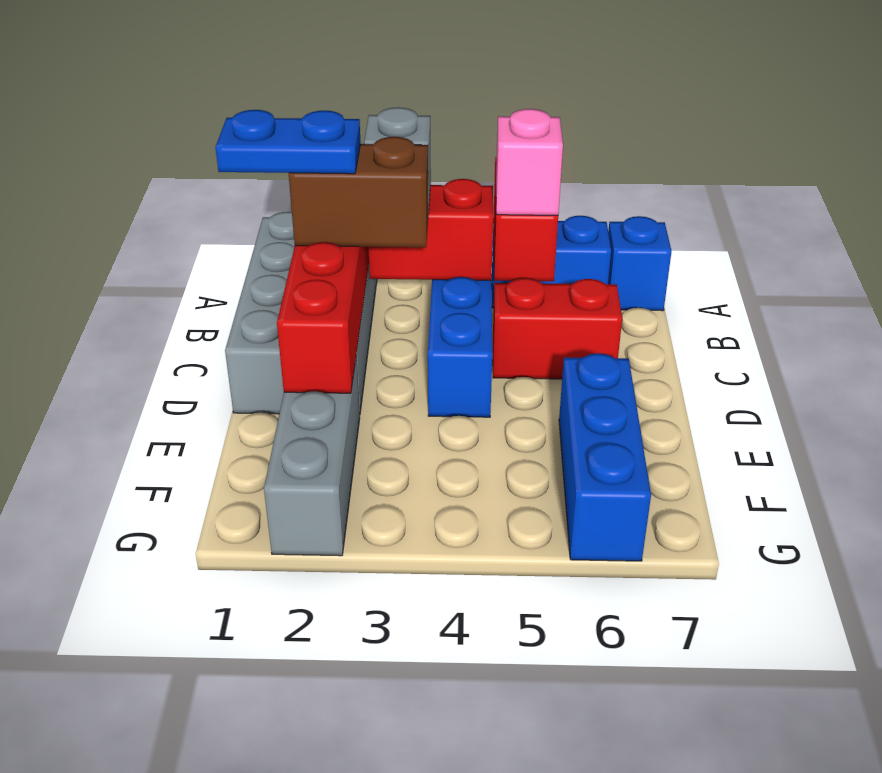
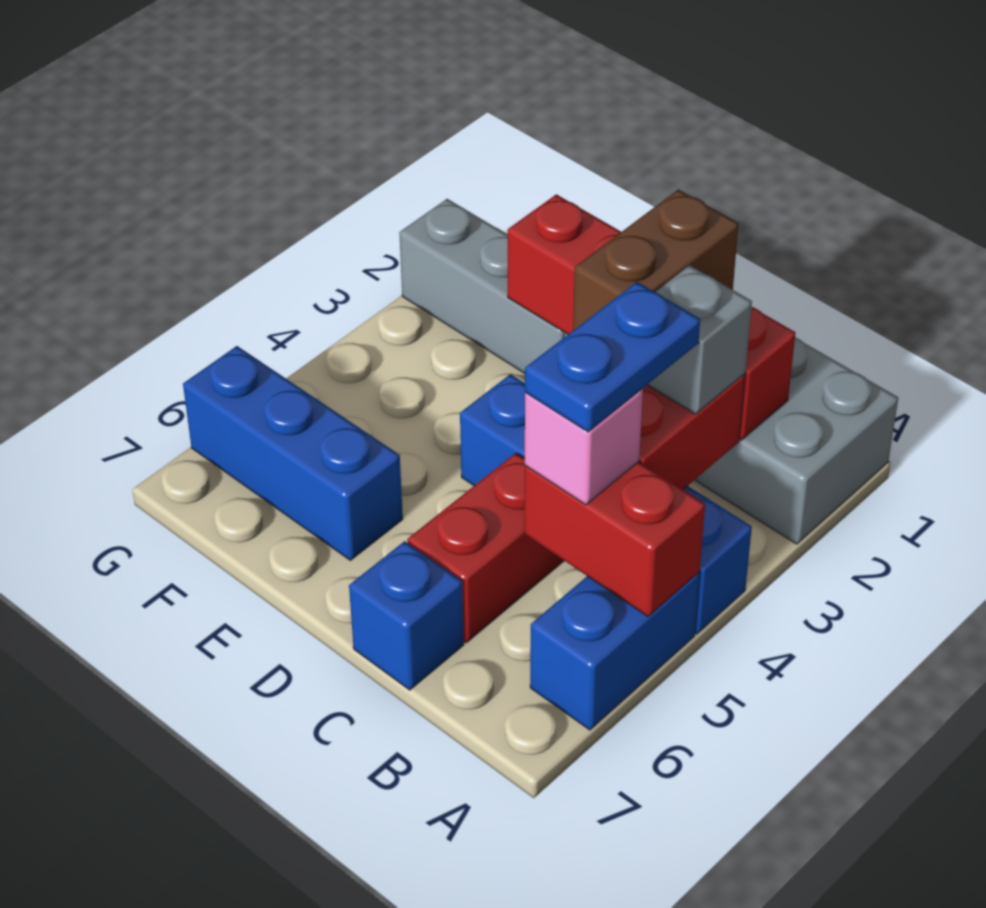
blue brick A7 level 1 -> blue brick C7 level 1
blue plate C1:C2 level 4 -> blue plate B4:B5 level 4

